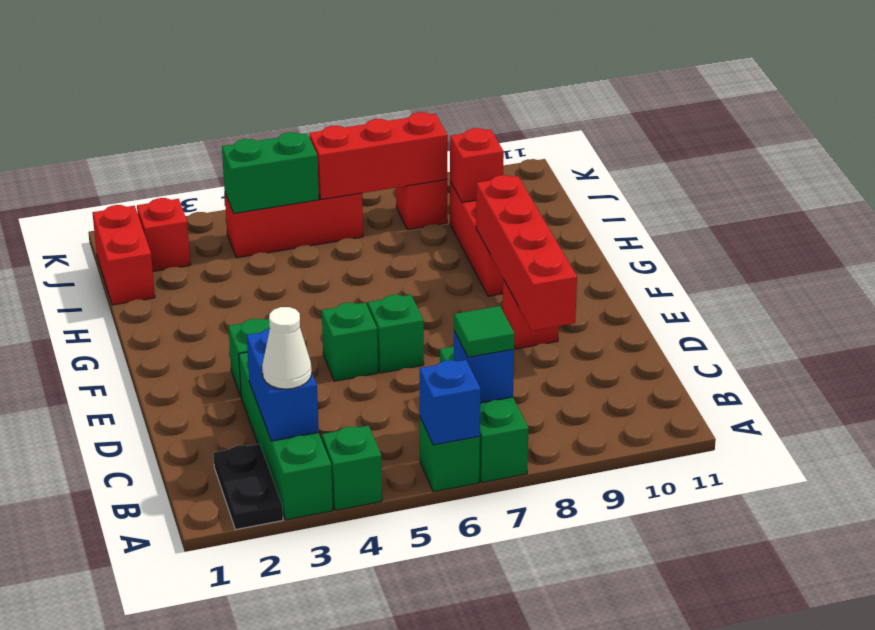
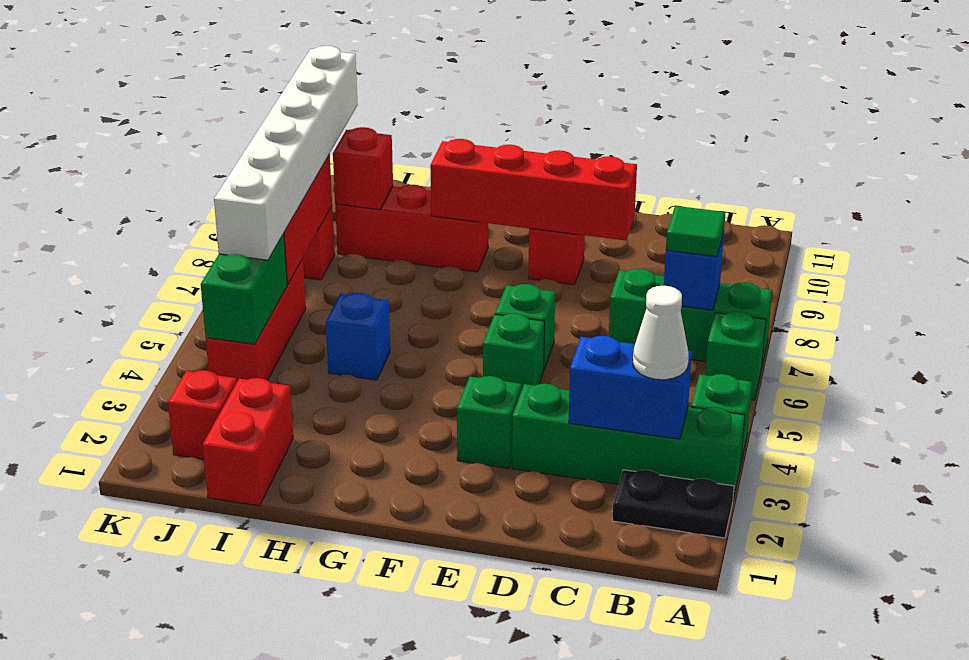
blue brick A6 level 2 -> blue brick H5 level 1
red brick I1:J1 level 1 -> red brick I1:I2 level 1
none -> white brick J5:J10 level 3

